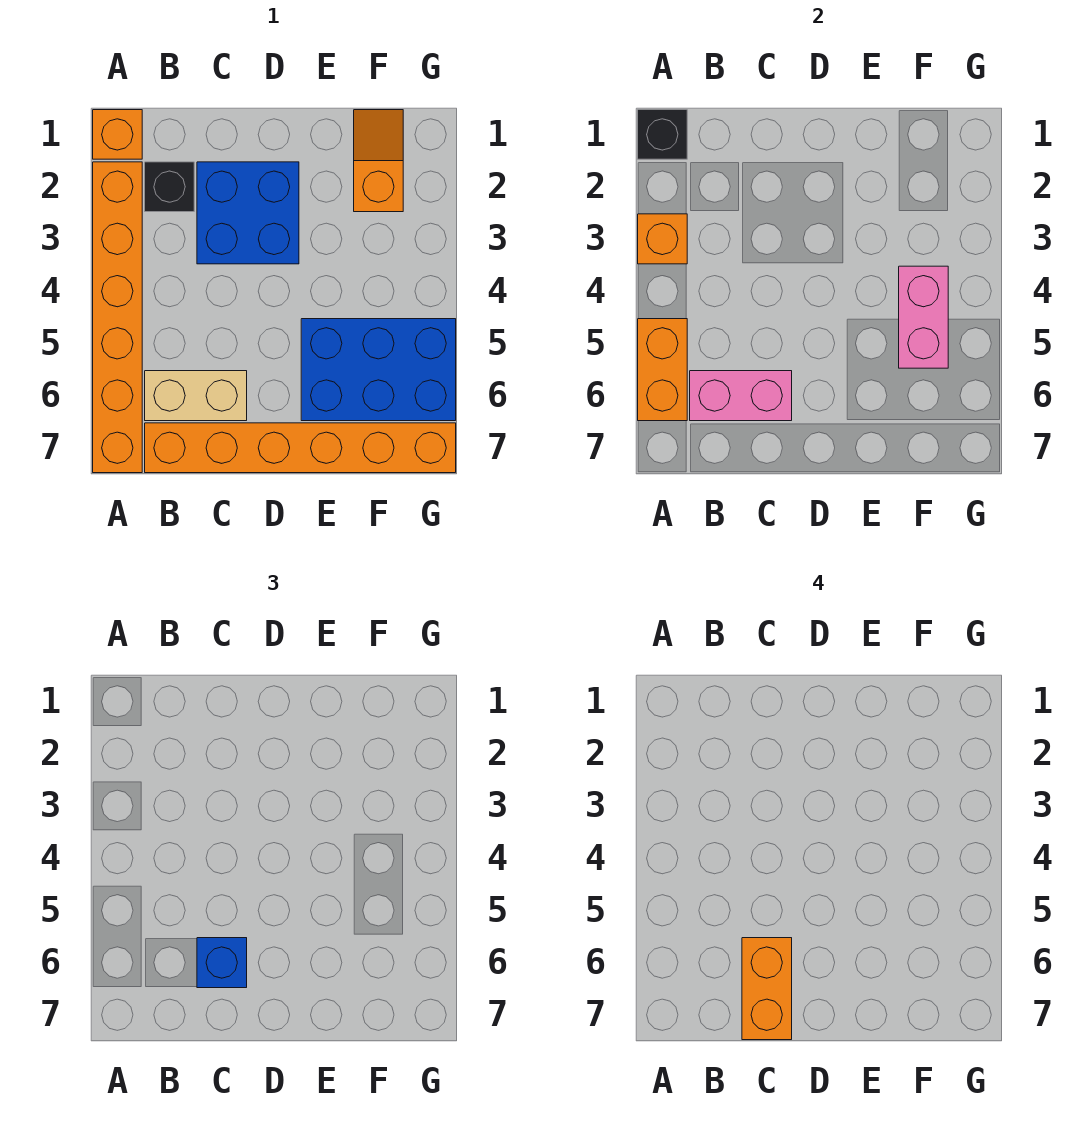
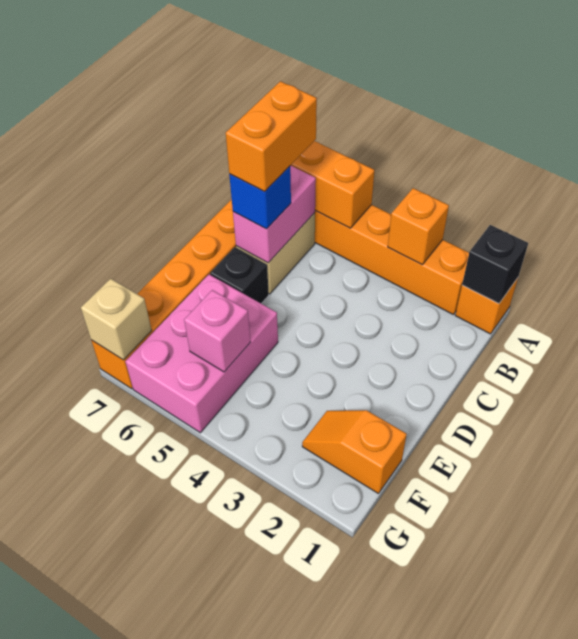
black brick B2 level 1 -> black brick D6 level 1
blue brick C2:D3 level 1 -> none
orange brick C6:C7 level 4 -> orange brick B6:C6 level 4
blue brick E5:G6 level 1 -> pink brick E5:G6 level 1
orange slope F1:F2 level 1 top 2 -> orange slope F1:F2 level 1 top 1
pink brick F4:F5 level 2 -> pink brick F5 level 2
none -> tan brick G7 level 2

